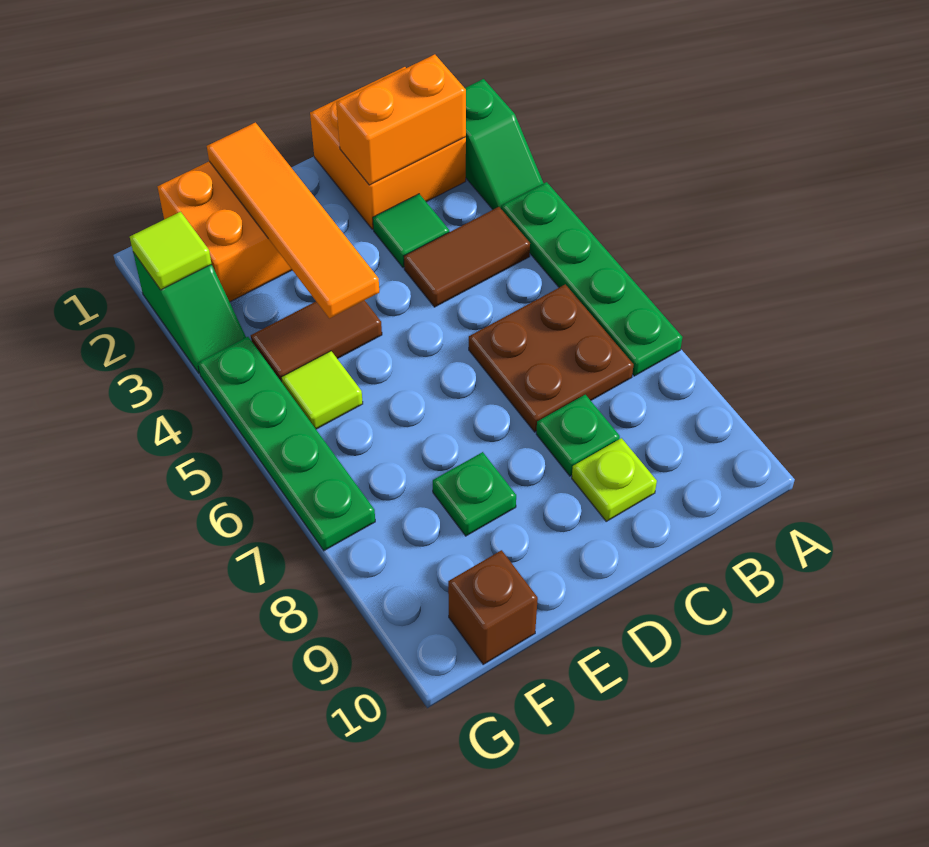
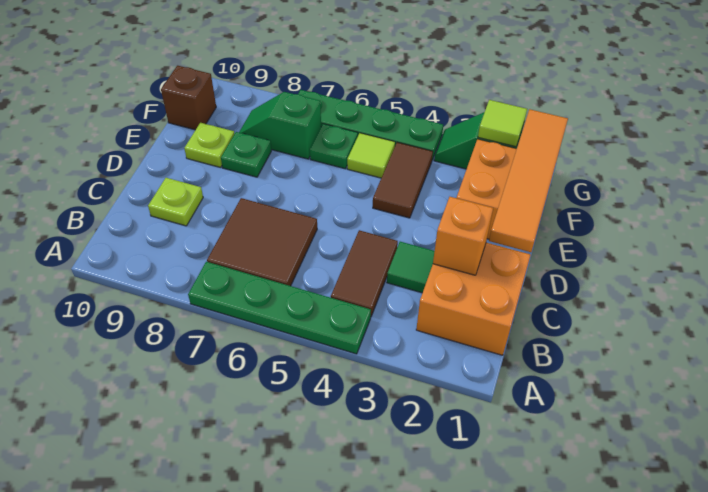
green slope A2:A3 level 1 top 2 -> green slope F7:F8 level 1 top 7
orange brick B2:C2 level 2 -> orange brick C2 level 2
brown plate B6:C7 level 1 -> brown tile B6:C7 level 1
green plate C8 level 1 -> green plate F6 level 1
orange tile E1:E4 level 2 -> orange tile D1:G1 level 2
none -> lime plate E9 level 1

